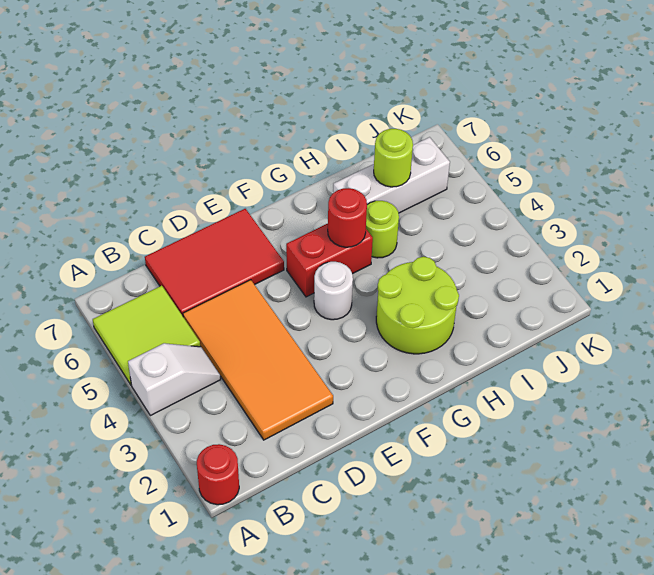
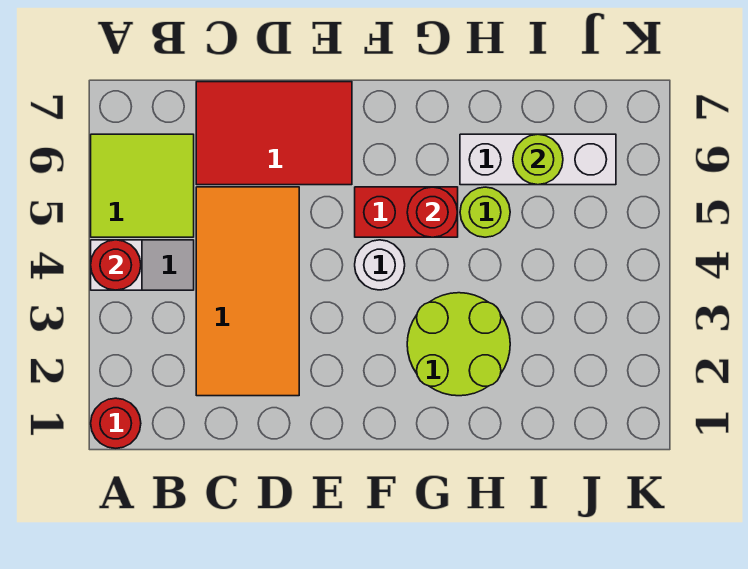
none -> red round brick A4 level 2

